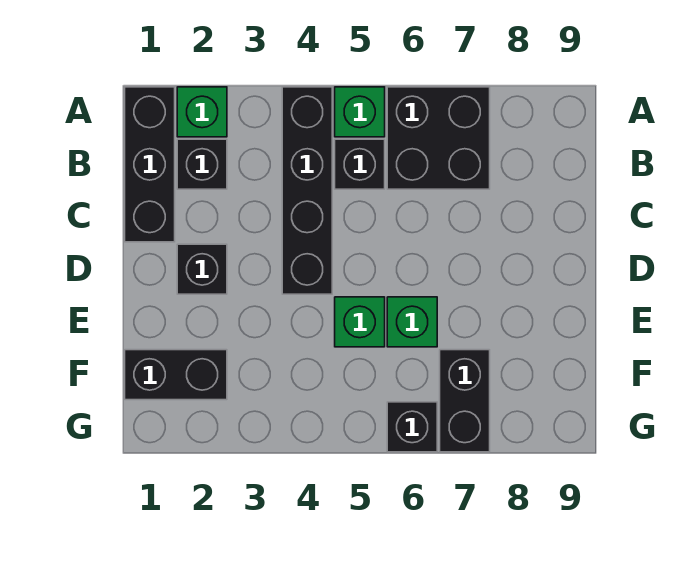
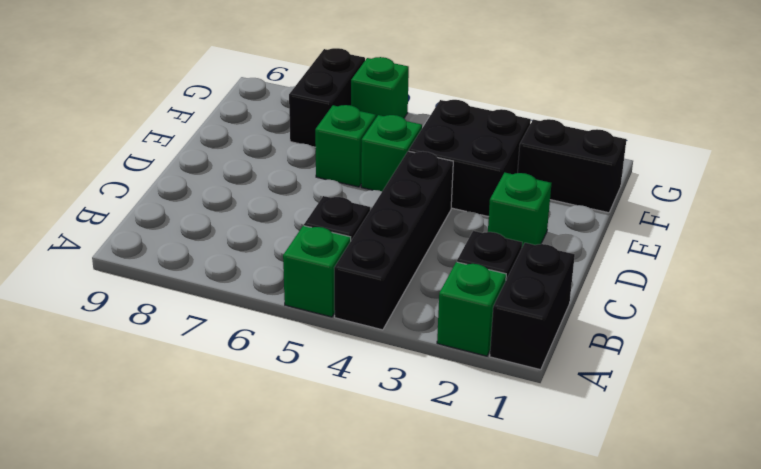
black brick A1:C1 level 1 -> black brick A1:B1 level 1
black brick A6:B7 level 1 -> black brick E3:F4 level 1
black brick D2 level 1 -> green brick D2 level 1
black brick G6 level 1 -> green brick G6 level 1

